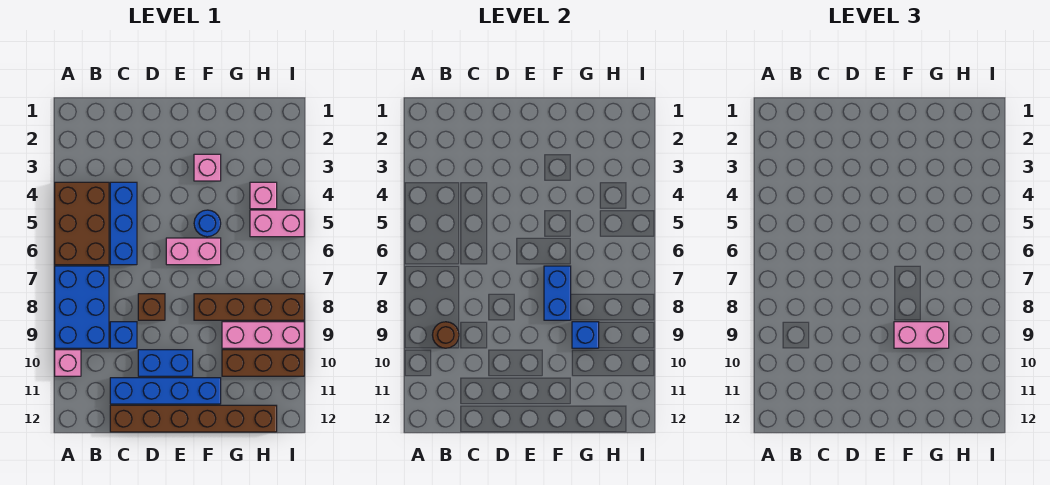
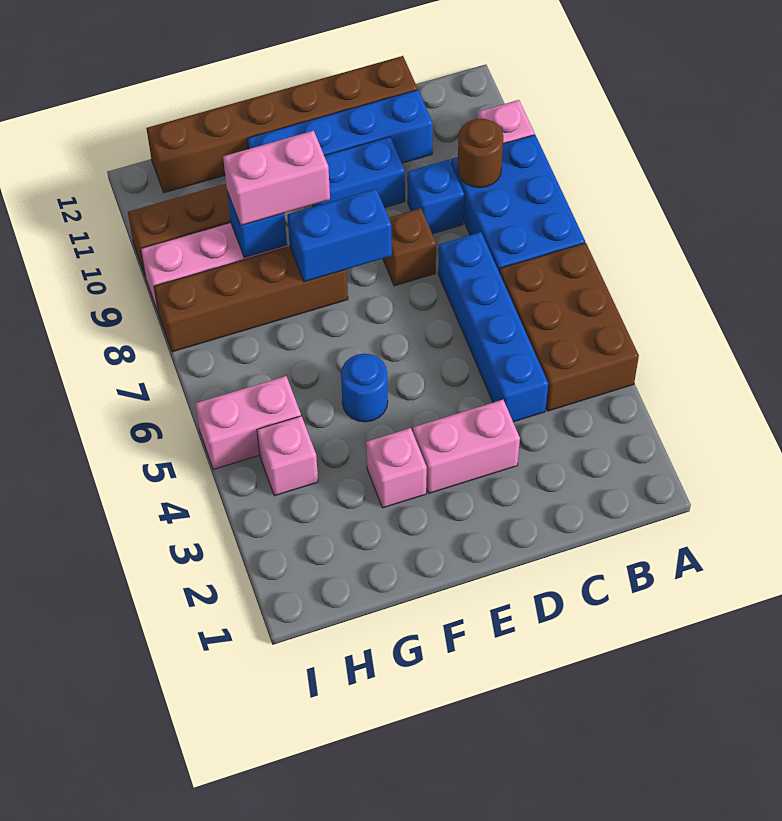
blue brick C4:C6 level 1 -> blue brick C4:C7 level 1
pink brick E6:F6 level 1 -> pink brick D3:E3 level 1
blue brick F7:F8 level 2 -> blue brick E8:F8 level 2

